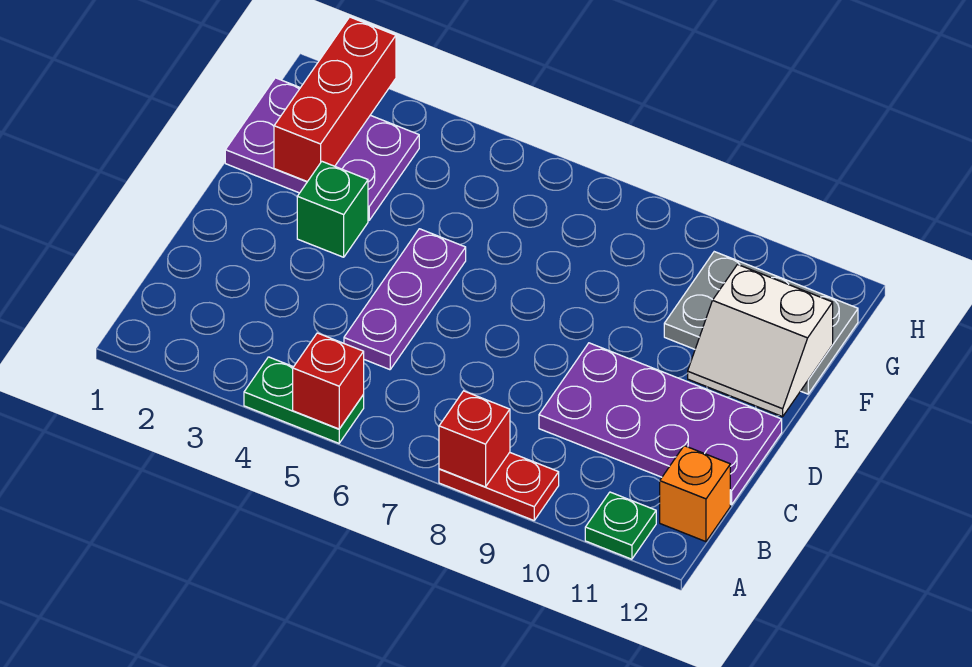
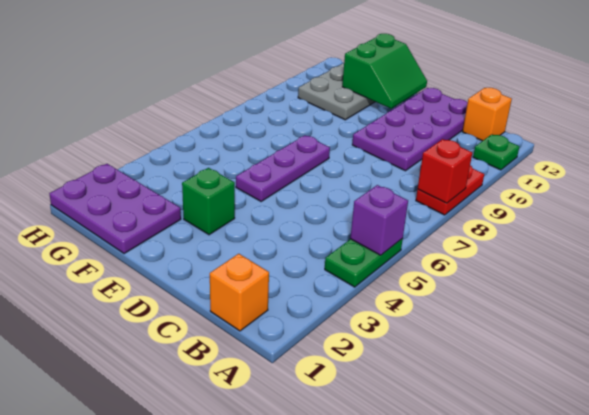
red brick A5 level 2 -> purple brick A5 level 2
none -> orange brick B1 level 1
purple plate C5:E5 level 1 -> purple plate E5:E7 level 1
white slope E11:F12 level 2 top F -> green slope E11:F12 level 2 top F
purple plate F1:G3 level 1 -> purple plate F1:H2 level 1
red brick F2:H2 level 2 -> none

